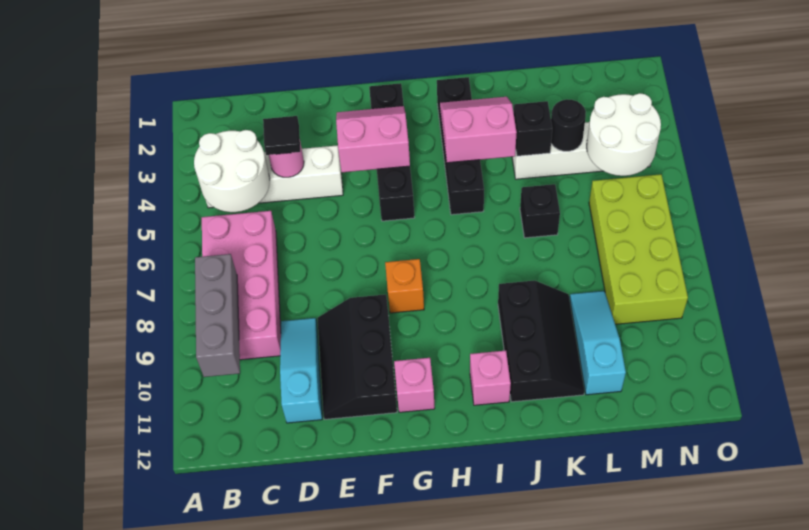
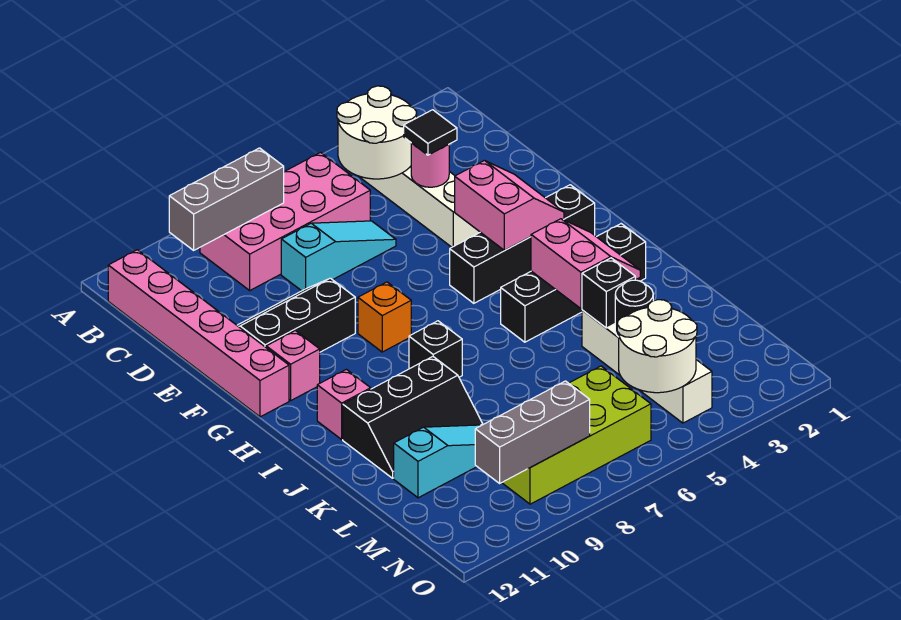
none -> pink brick B12:G12 level 1
cyan slope D9:D11 level 1 top 11 -> cyan slope D6:D8 level 1 top 8
black brick K6 level 1 -> black brick I8 level 1
none -> grey brick N8:N10 level 2

